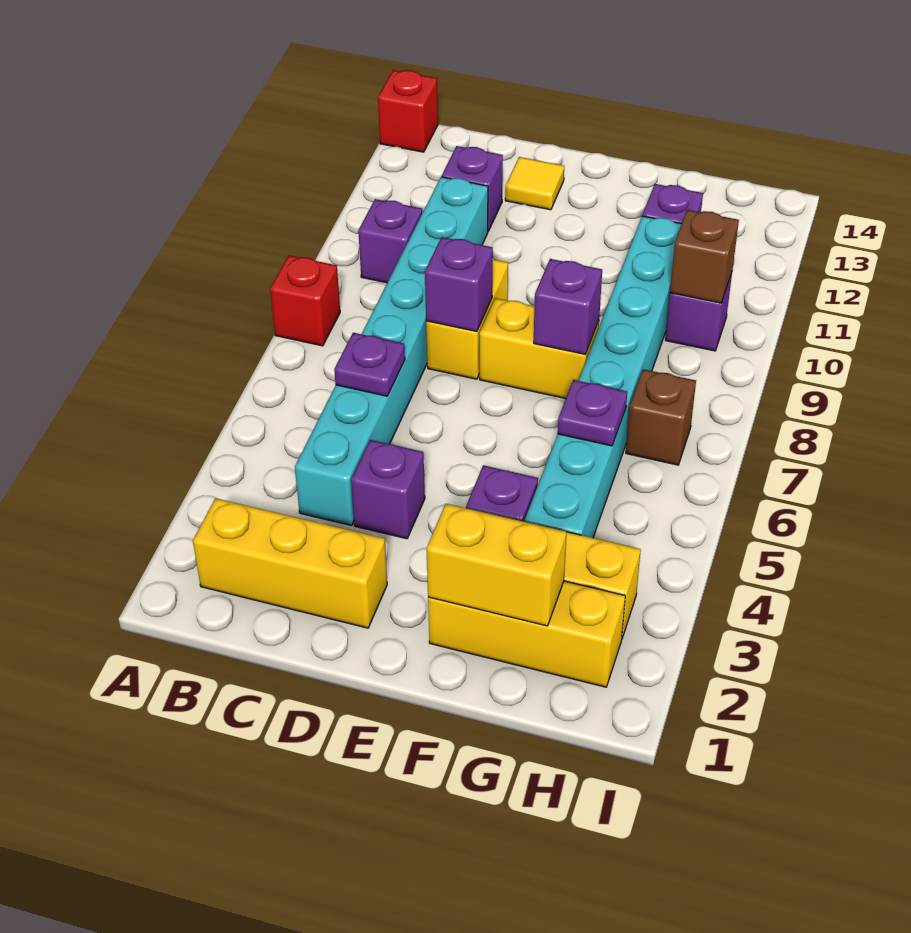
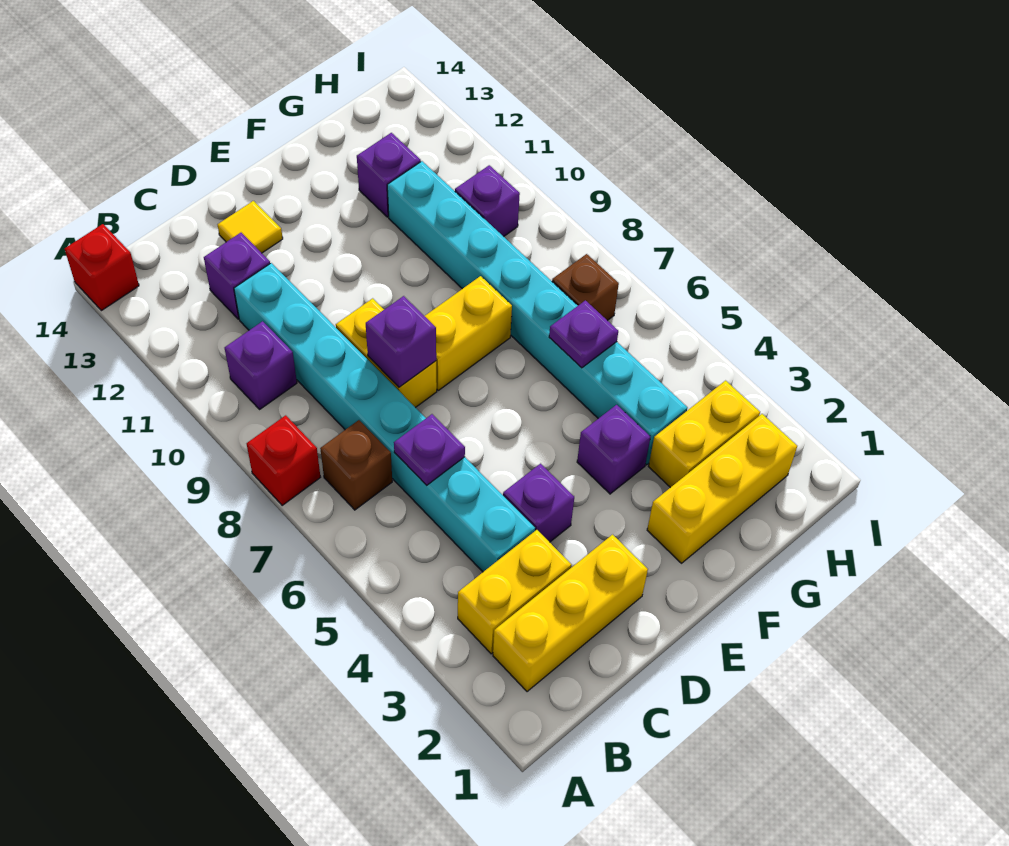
yellow brick F2:G2 level 2 -> yellow brick B3:C3 level 1
purple brick F8 level 2 -> none
brown brick H10 level 2 -> brown brick B7 level 1

